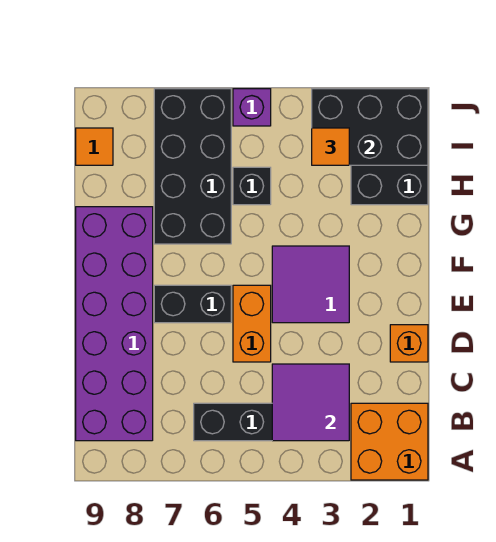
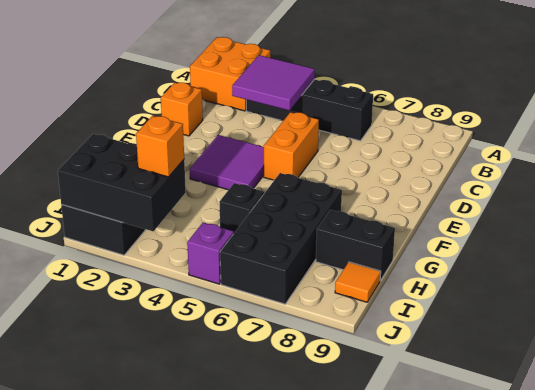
purple brick B8:G9 level 1 -> none
black brick E6:E7 level 1 -> black brick H8:H9 level 1
orange tile I3 level 3 -> orange brick I3 level 3

